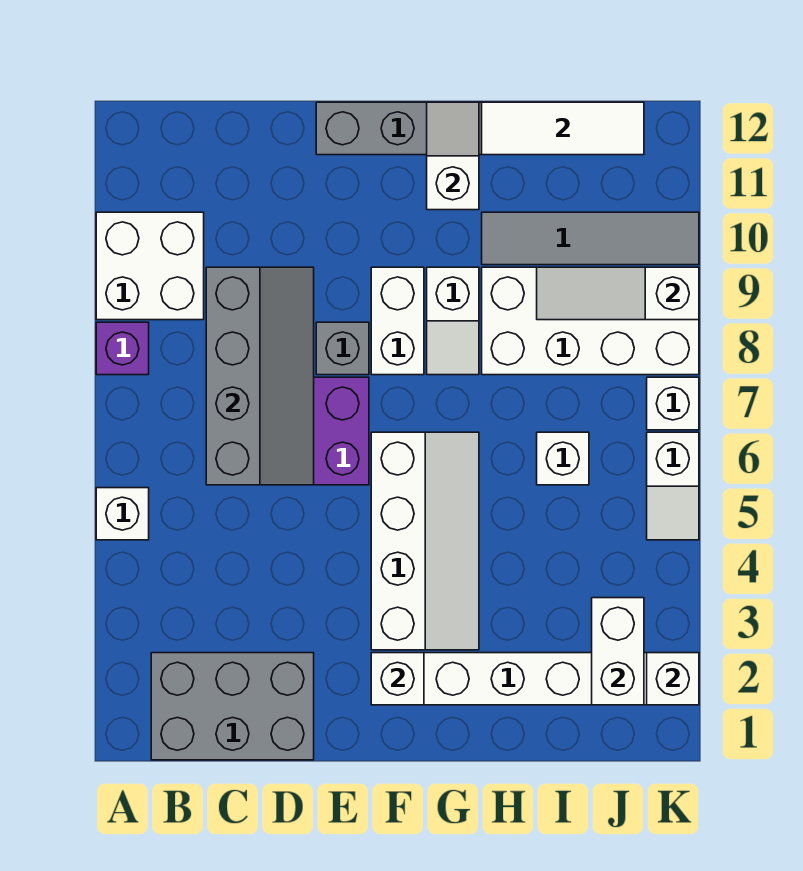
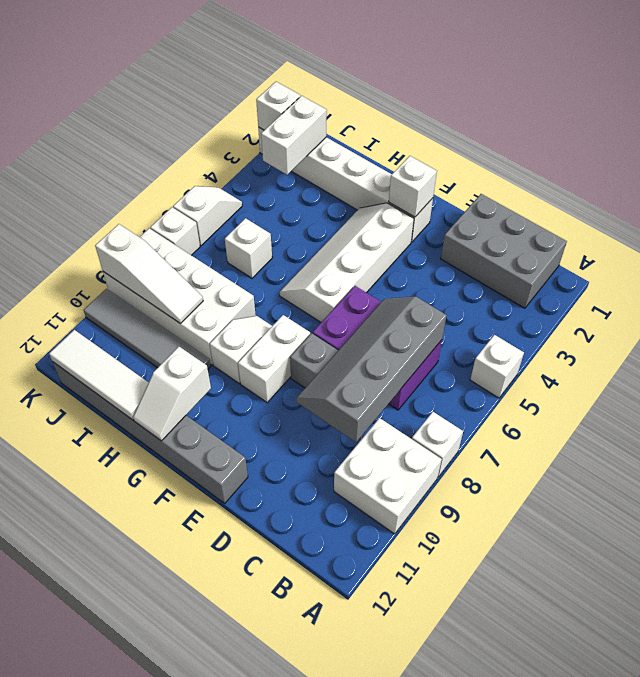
purple brick A8 level 1 -> white brick A8 level 1

